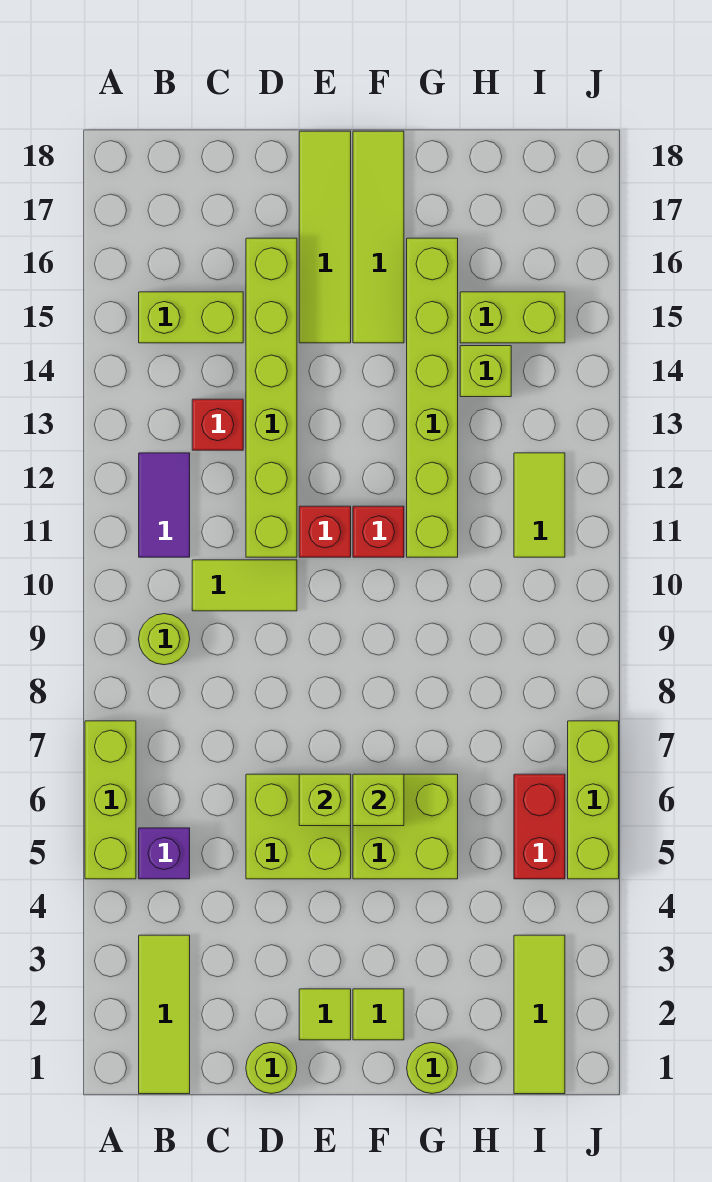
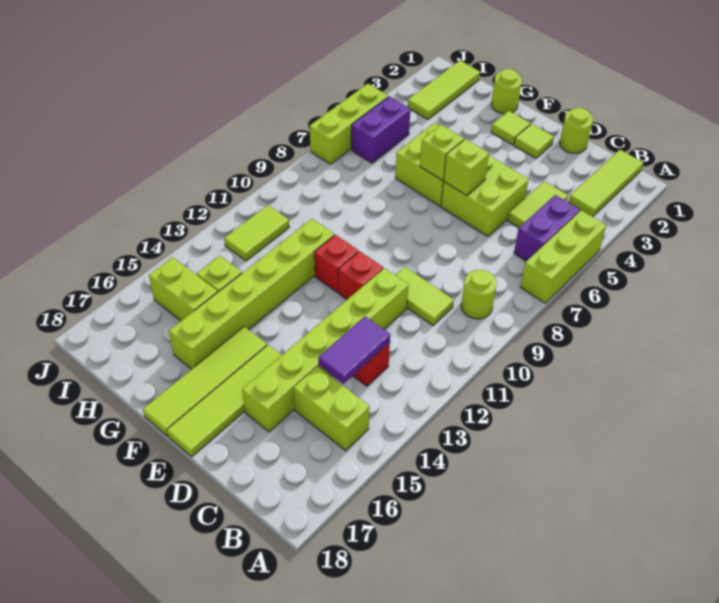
purple brick B5 level 1 -> purple brick B5:B6 level 1
purple tile B11:B12 level 1 -> purple tile C13:C14 level 2
none -> lime tile C4:C5 level 1
red brick I5:I6 level 1 -> purple brick I5:I6 level 1

